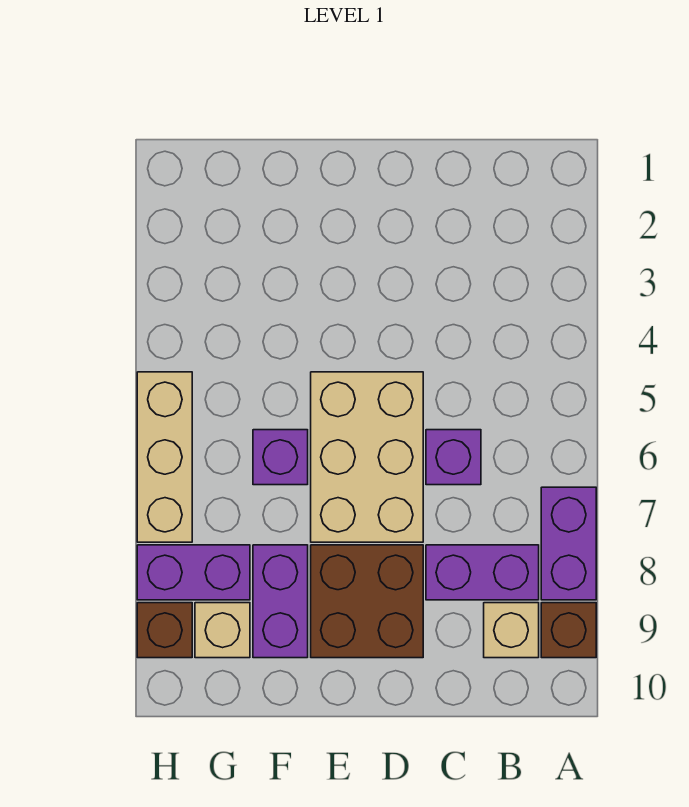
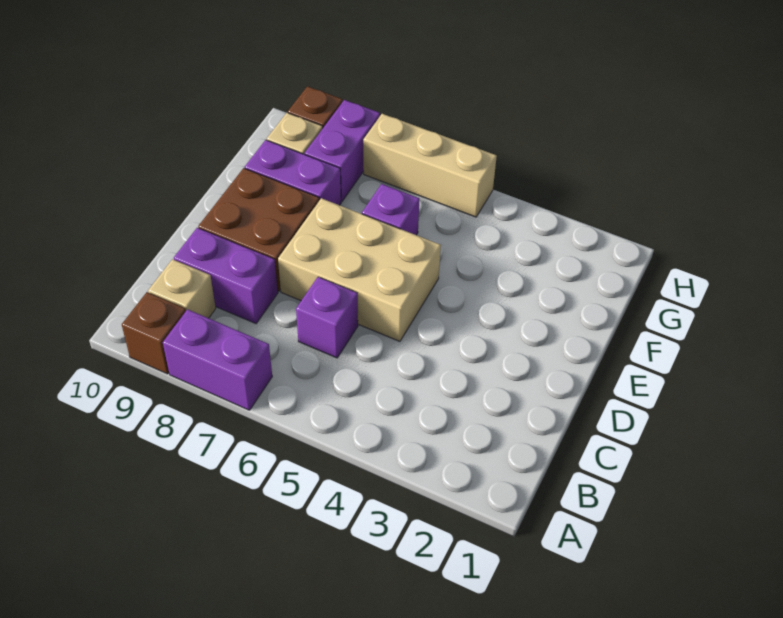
purple brick B8:C8 level 1 -> purple brick C8:C9 level 1

